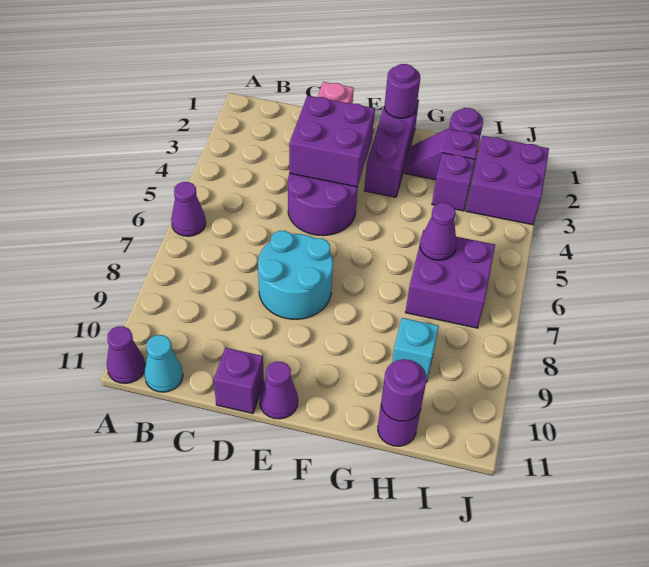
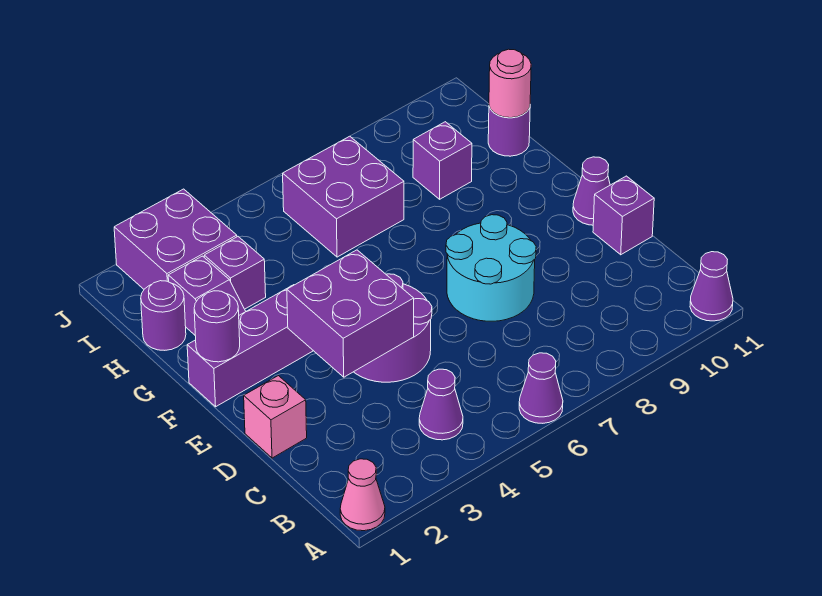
none -> pink cone A1 level 1
cyan cone B11 level 1 -> none
purple cone H6 level 2 -> purple cone B4 level 1
cyan brick H9 level 1 -> purple brick H9 level 1
purple round brick H11 level 2 -> pink round brick H11 level 2

